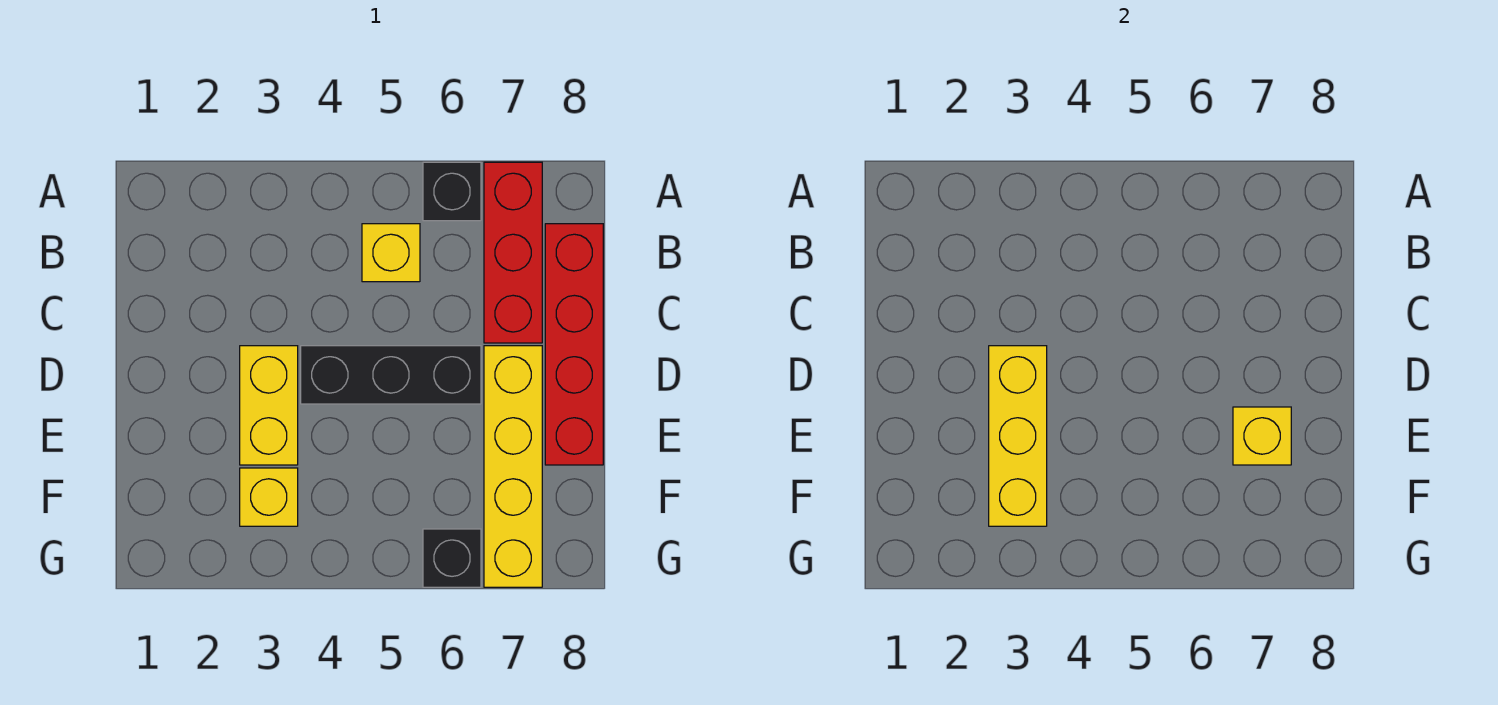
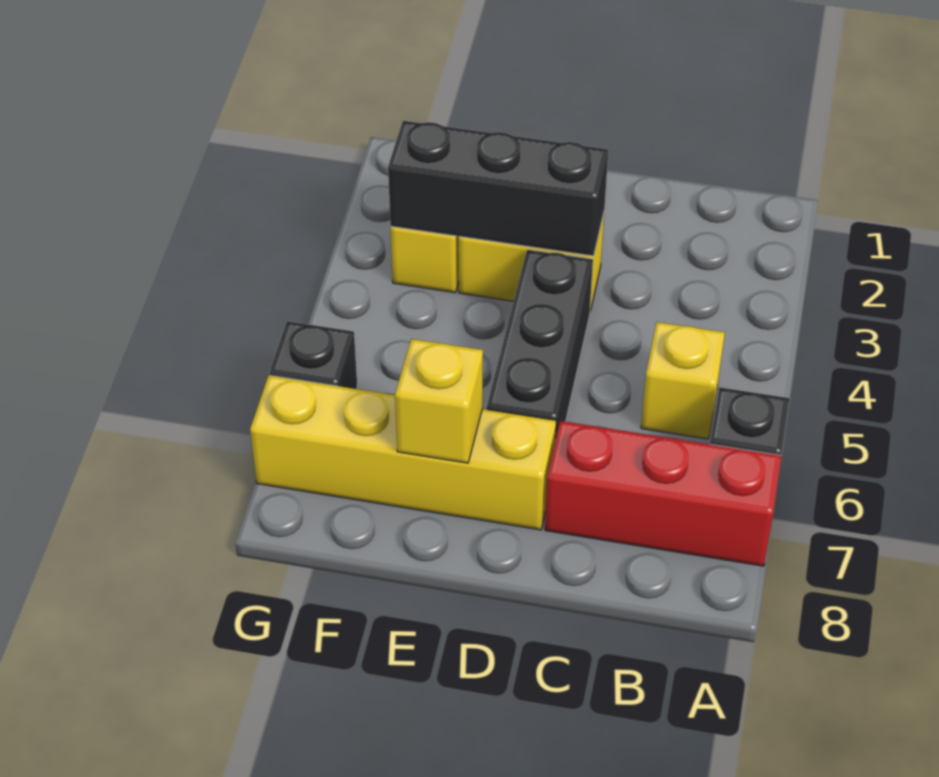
red brick B8:E8 level 1 -> none
yellow brick D3:F3 level 2 -> black brick D3:F3 level 2

